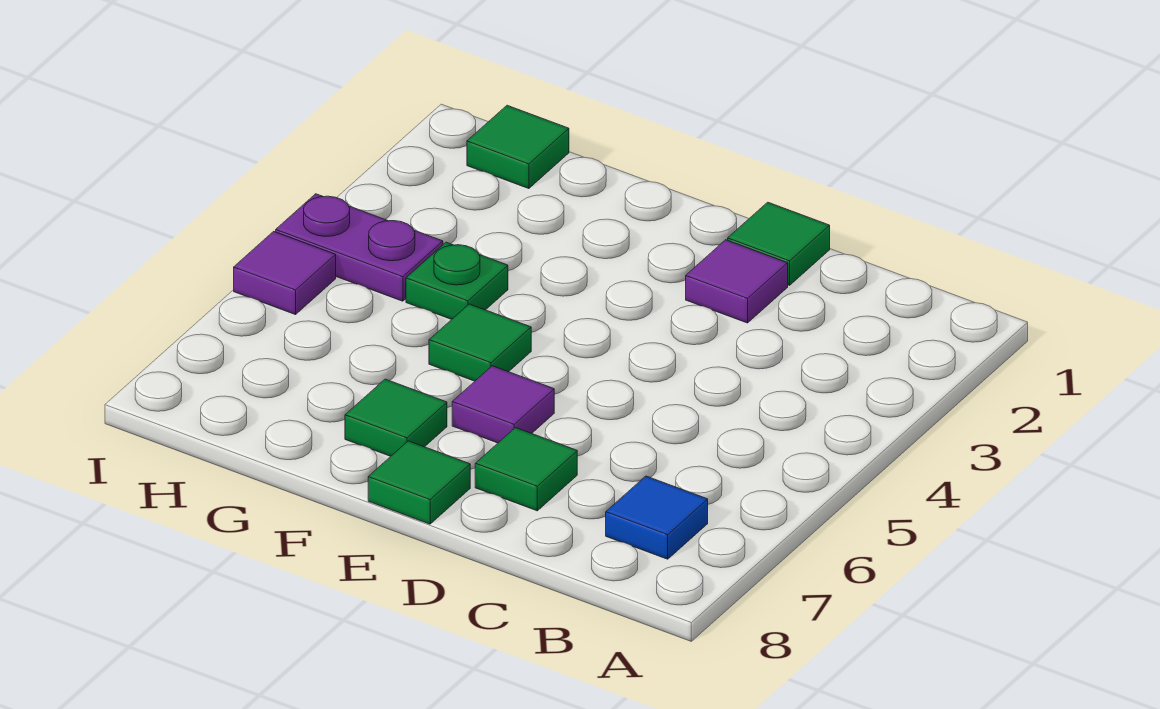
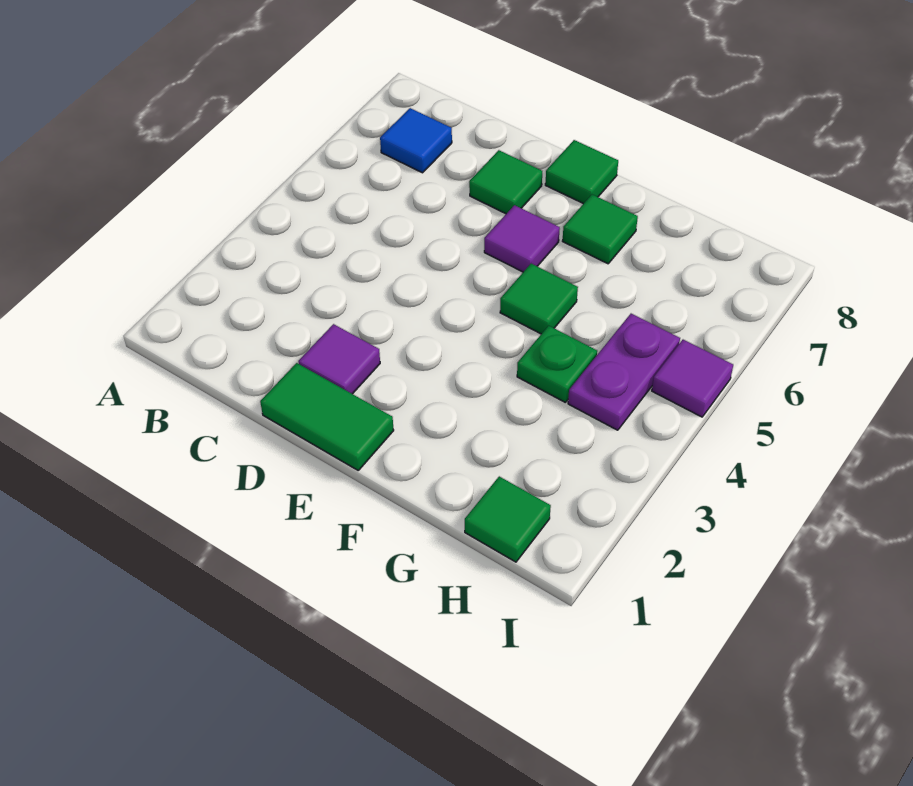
green tile D1 level 1 -> green tile D1:E1 level 1
purple plate H4:I4 level 1 -> purple plate H4:H5 level 1

